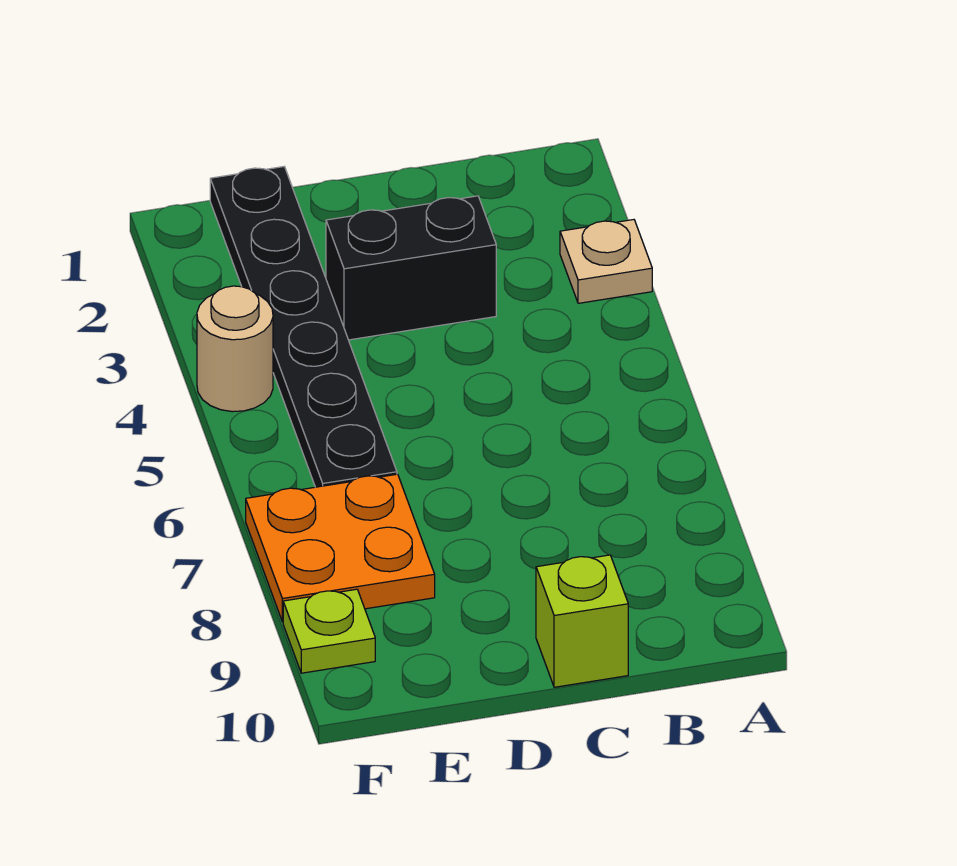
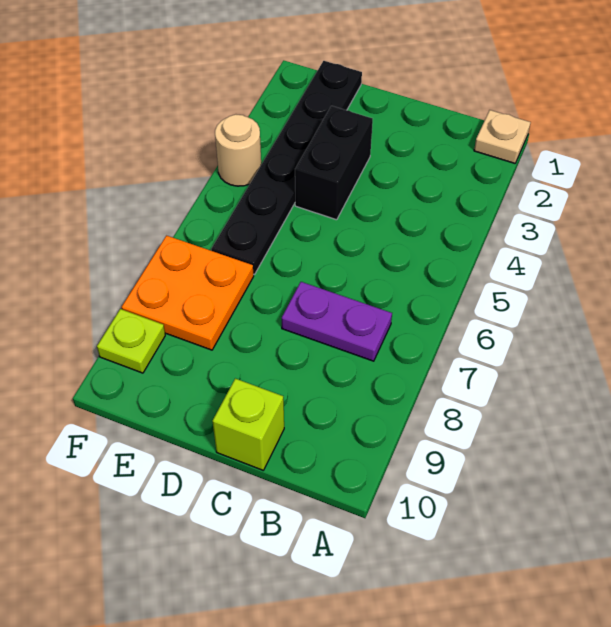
tan plate A3 level 1 -> tan plate A1 level 1
none -> purple plate B7:C7 level 1
black brick C3:D3 level 1 -> black brick D3:D4 level 1

